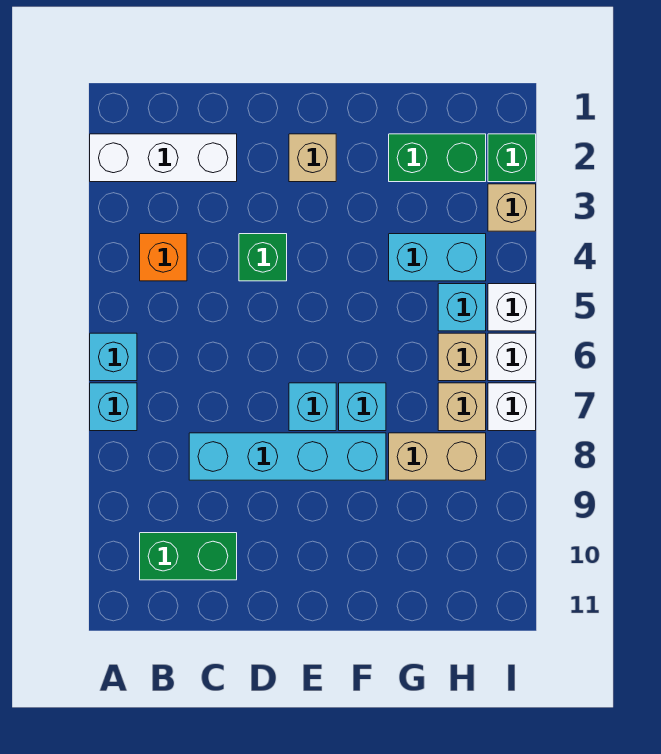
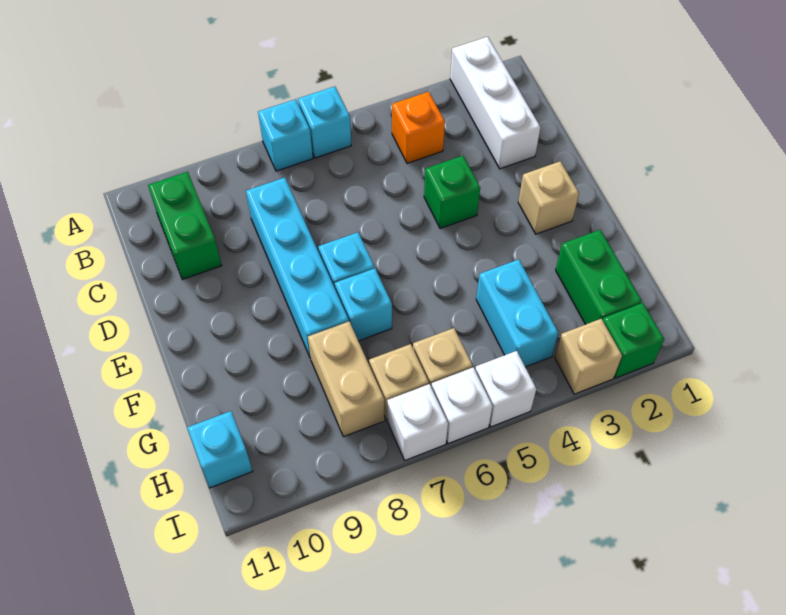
cyan brick H5 level 1 -> cyan brick H11 level 1

